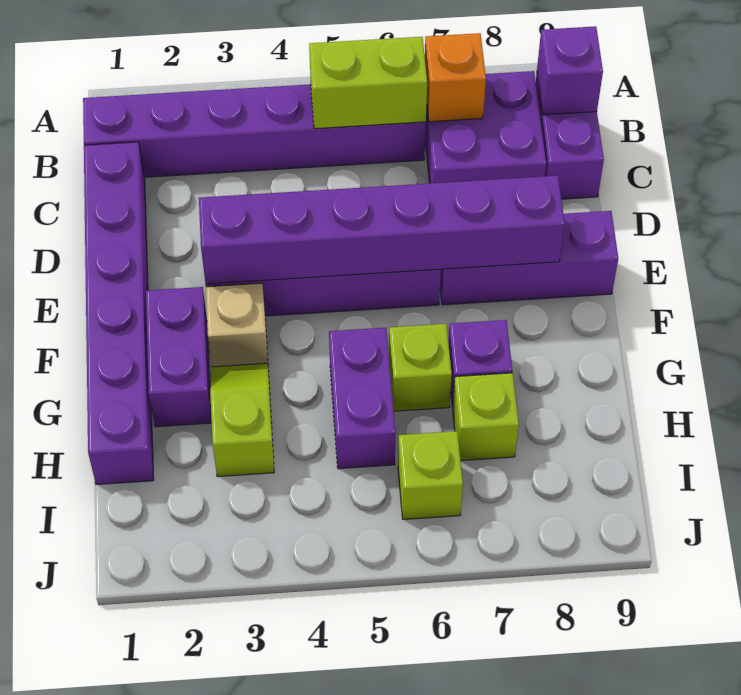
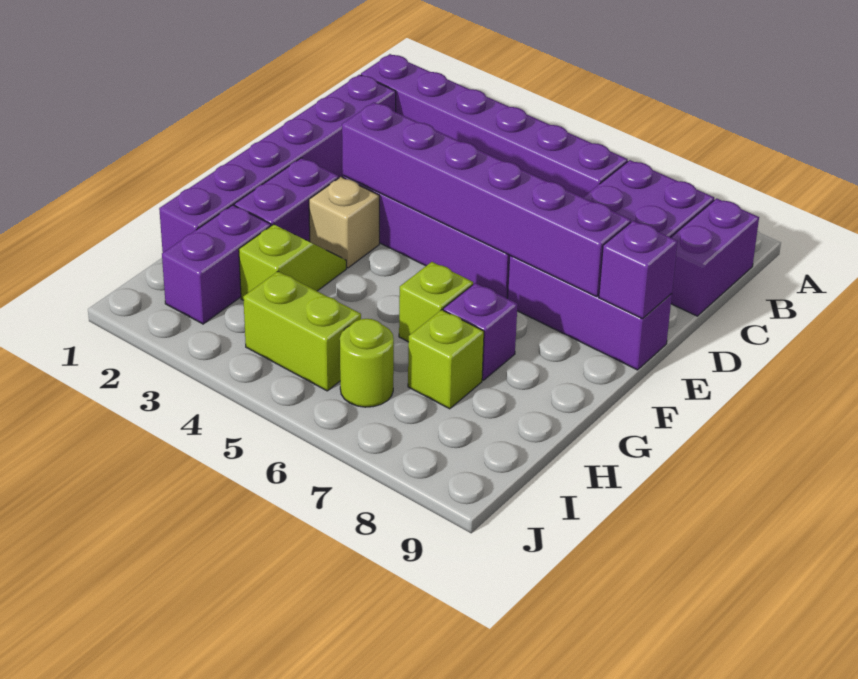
lime brick B5:B6 level 2 -> lime brick I4:I5 level 1
orange brick B7 level 2 -> none
purple brick B9 level 2 -> purple brick E9 level 2
purple brick G5:H5 level 1 -> purple brick H2:I2 level 1
lime brick I6 level 1 -> lime round brick I6 level 1

